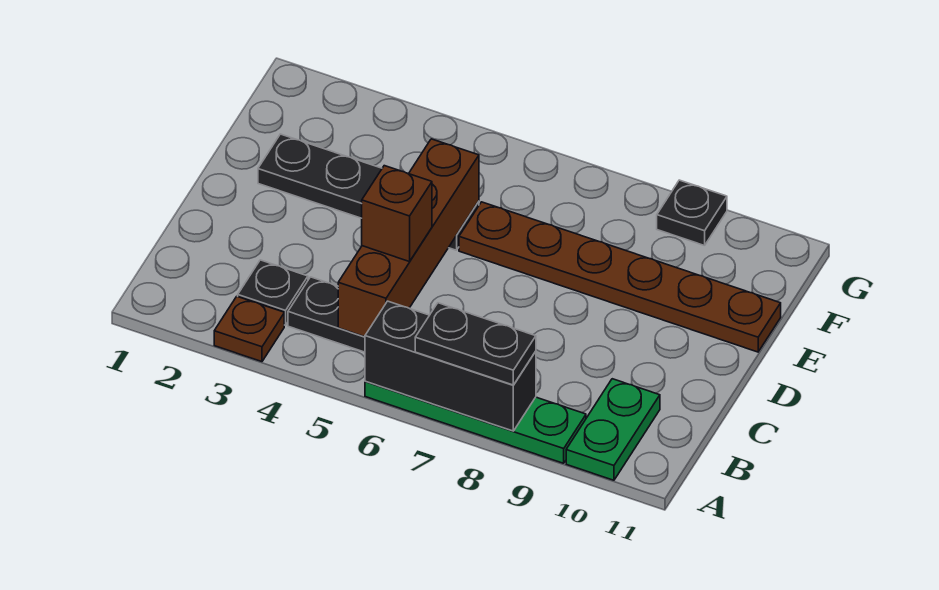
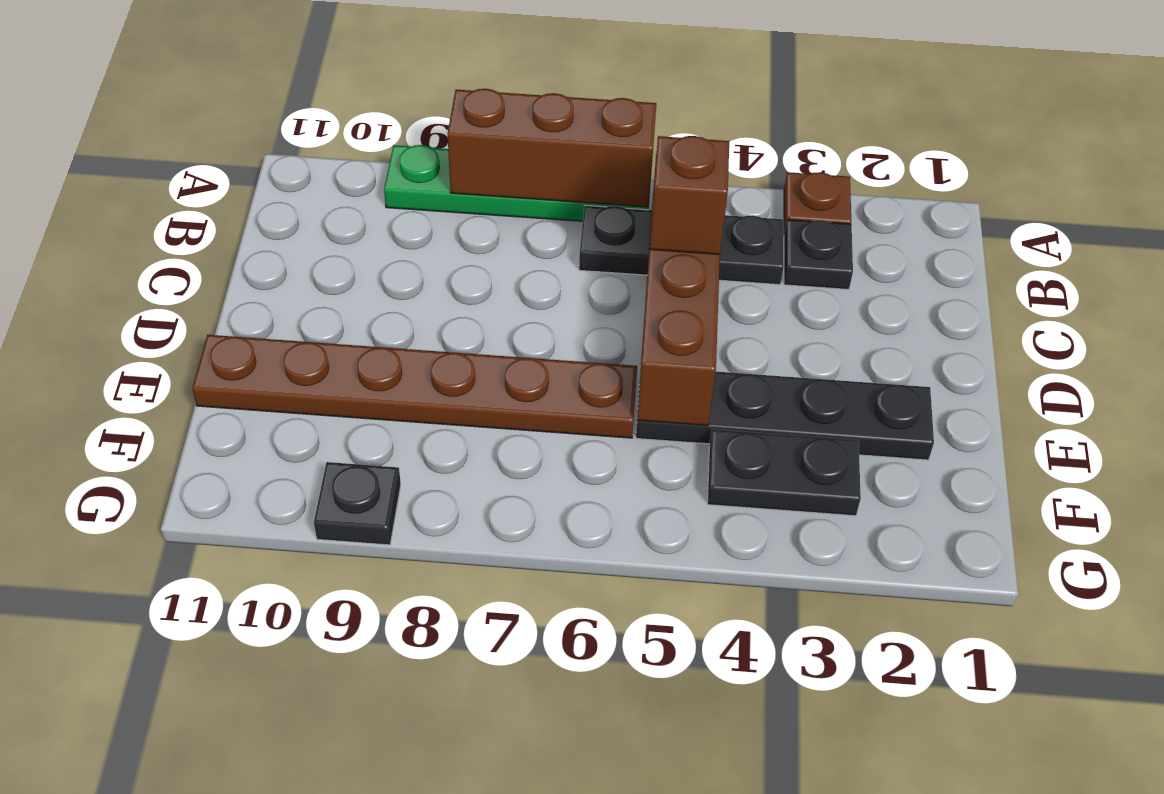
black brick A6:A8 level 2 -> brown brick A6:A8 level 2
black plate A7:A8 level 3 -> black plate F3:F4 level 1
green plate A10:B10 level 1 -> none

